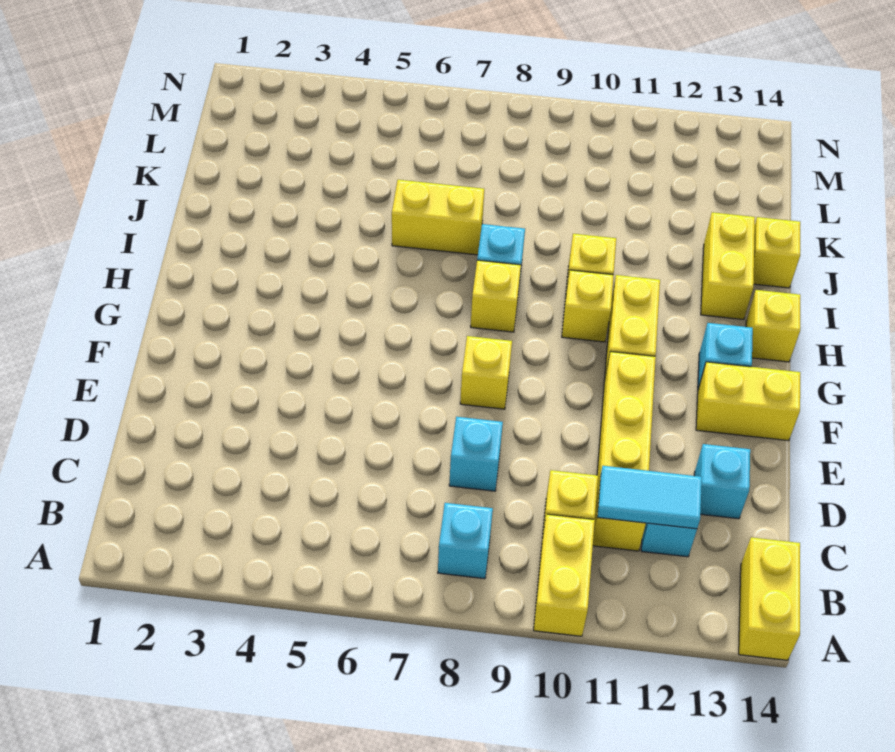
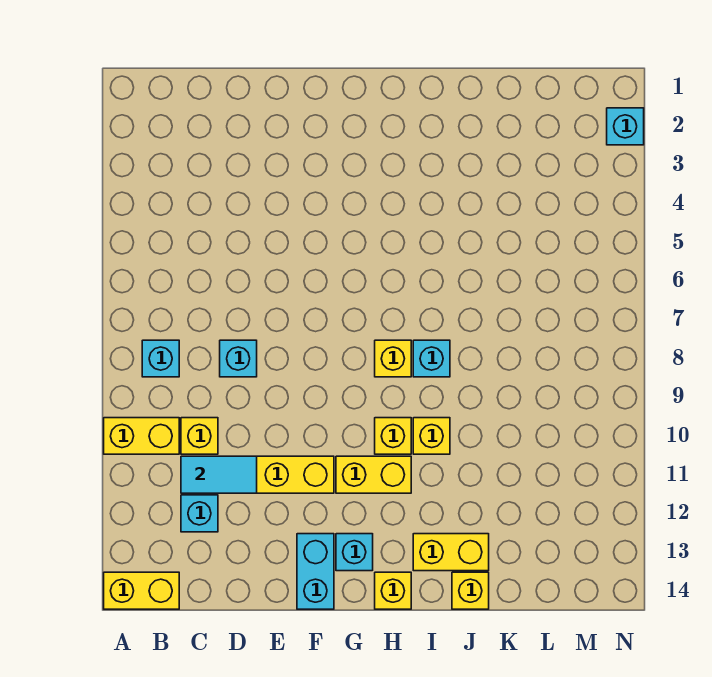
cyan tile C11:C12 level 2 -> cyan tile C11:D11 level 2
cyan brick D13 level 1 -> cyan brick N2 level 1
yellow brick F8 level 1 -> none
yellow brick F13:F14 level 1 -> cyan brick F13:F14 level 1
yellow brick J6:J7 level 1 -> none

